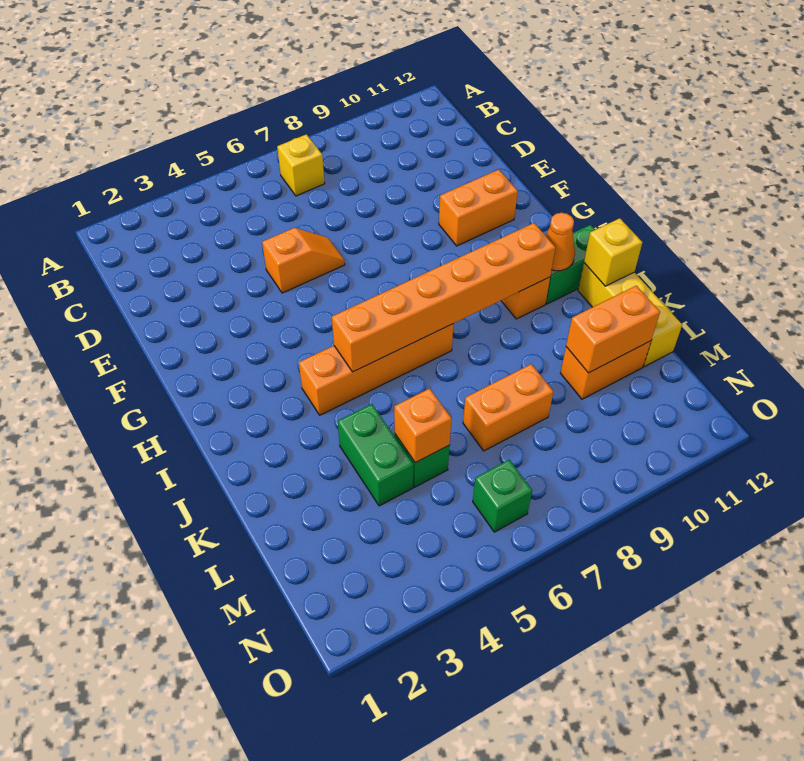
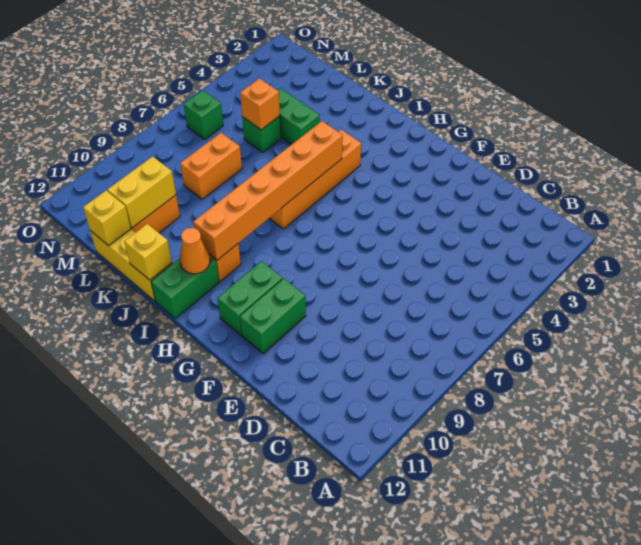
yellow brick B7 level 1 -> yellow brick L12 level 2
orange slope E5:E6 level 1 top 5 -> none
orange brick F10:F11 level 1 -> green brick F10:F11 level 1
none -> green brick G10:G11 level 1
orange brick L10:L11 level 2 -> yellow brick L10:L11 level 2

